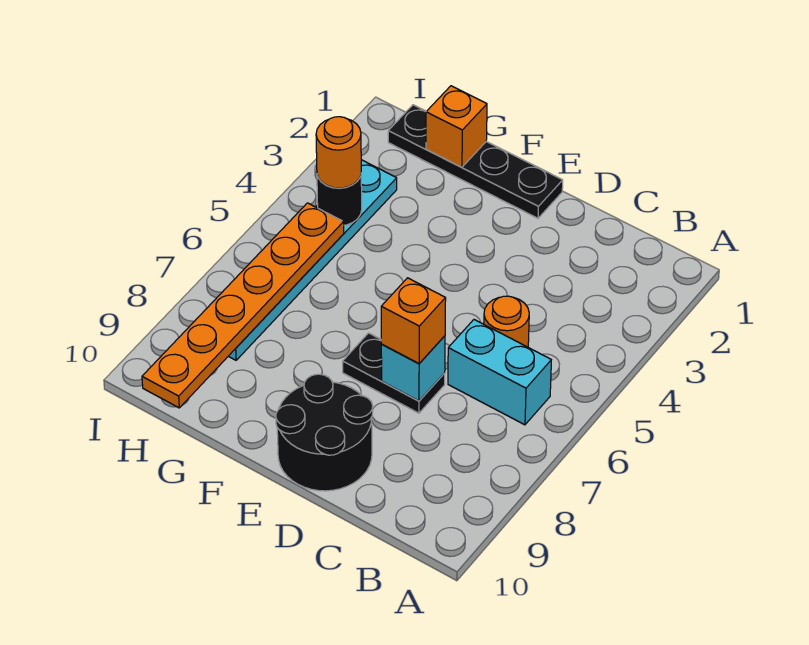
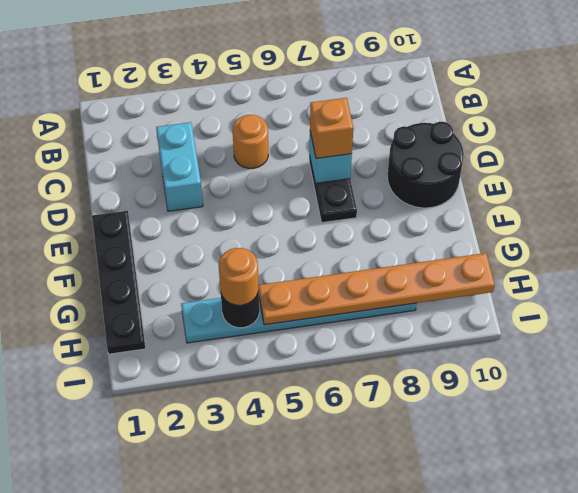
cyan brick B6:C6 level 1 -> cyan brick C3:D3 level 1
orange brick G1 level 2 -> none

